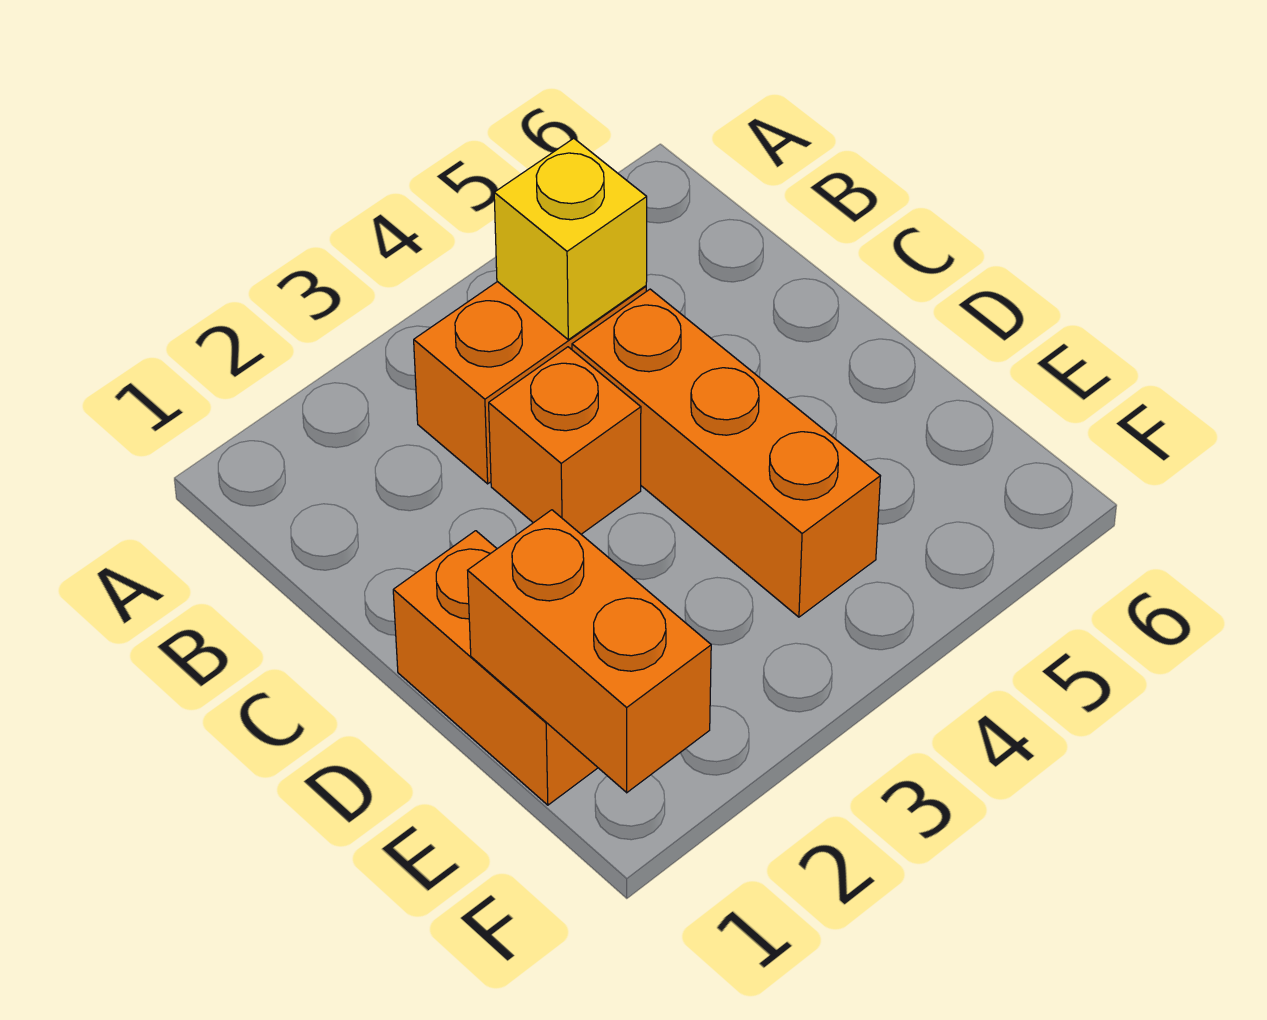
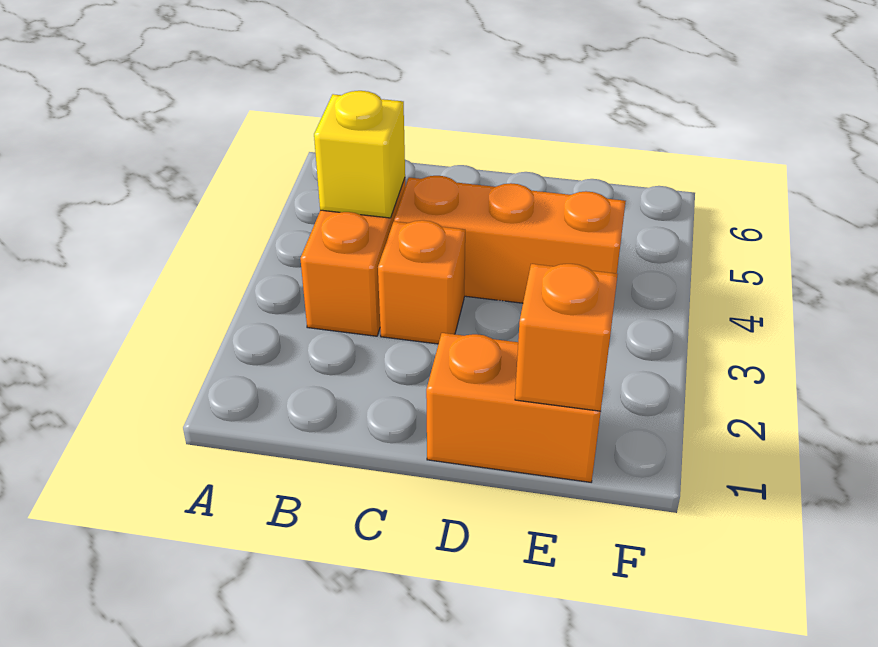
orange brick E1:F1 level 2 -> orange brick E1 level 2

